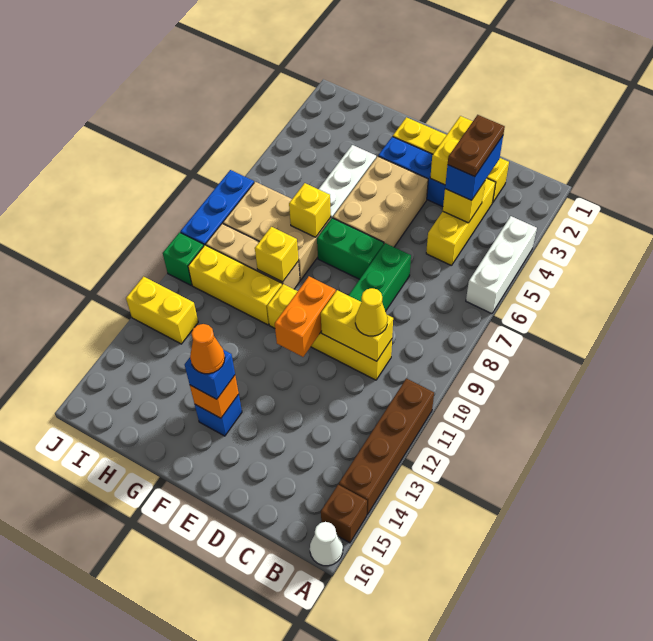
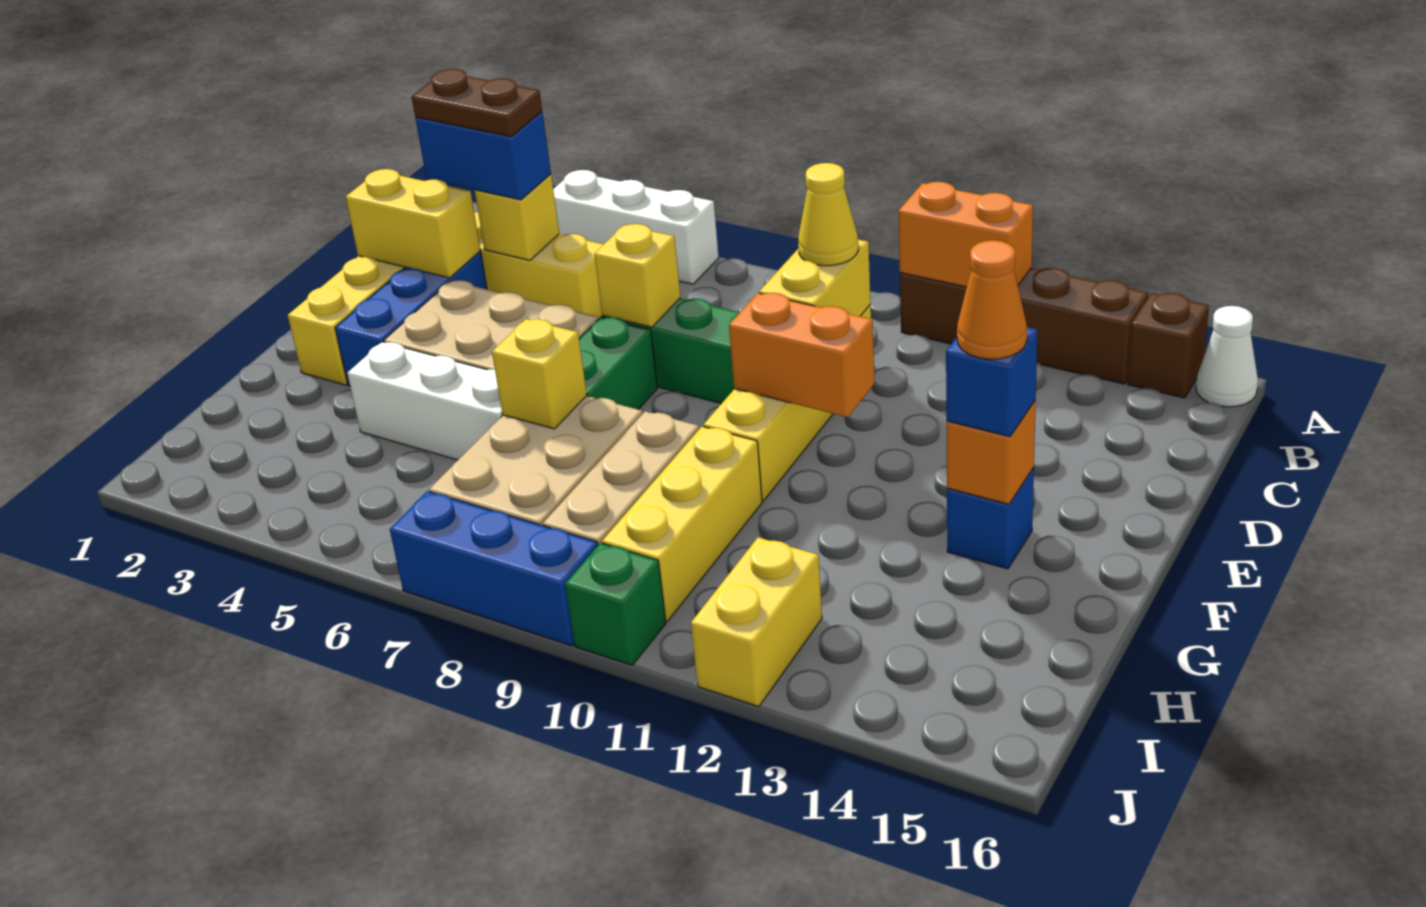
none -> orange brick A11:A12 level 2
yellow brick G9 level 2 -> yellow brick D7 level 2

